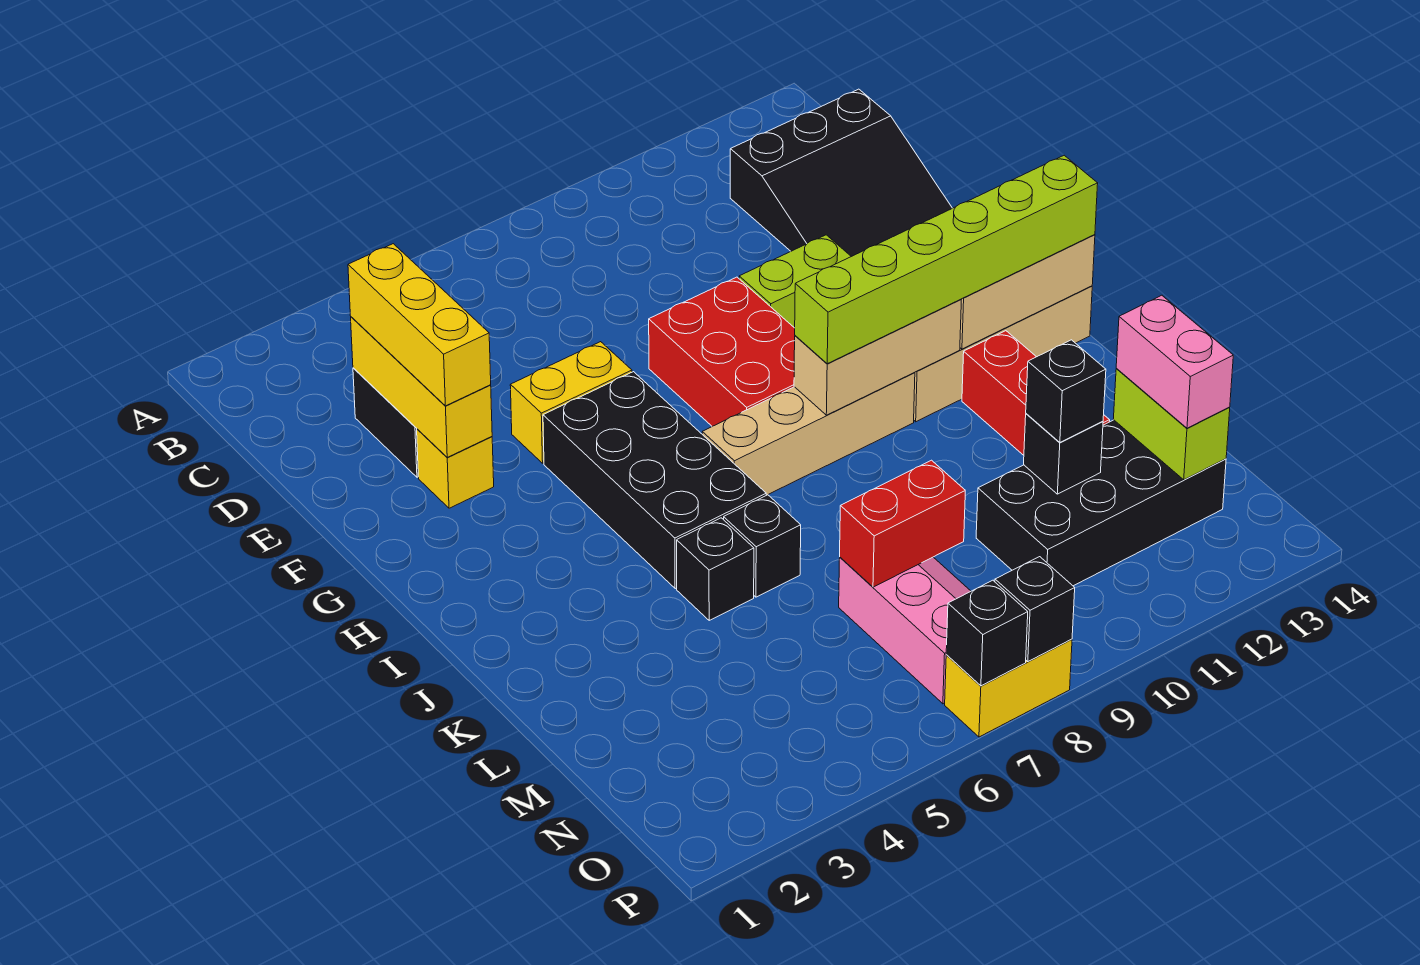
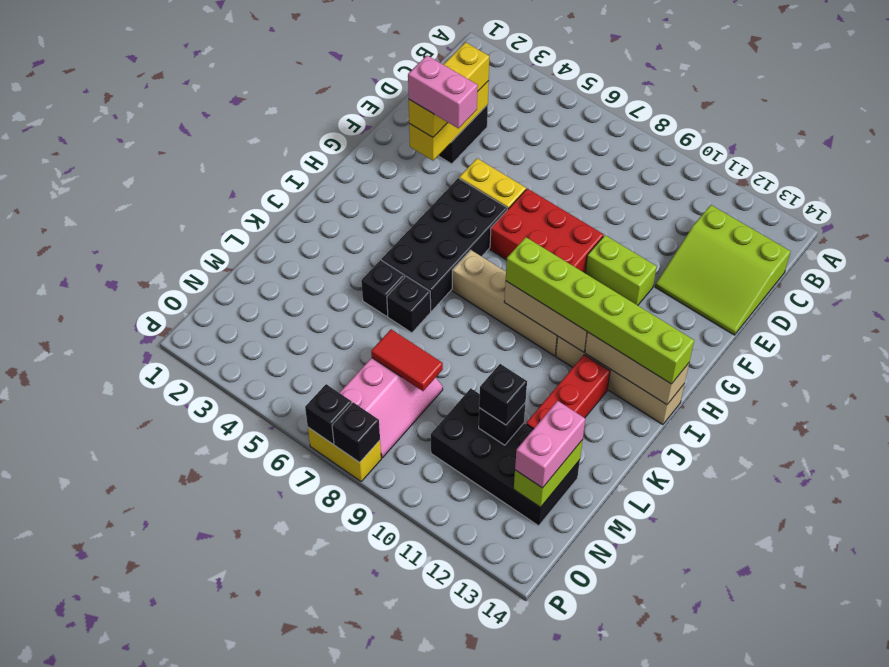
black slope C12:E14 level 1 top C -> lime slope C12:E14 level 1 top C
yellow brick F3 level 1 -> none
none -> pink brick F3:F4 level 4
red brick F8:H9 level 1 -> red brick F7:G9 level 1
red brick M7:M8 level 2 -> red tile M7:M8 level 2

